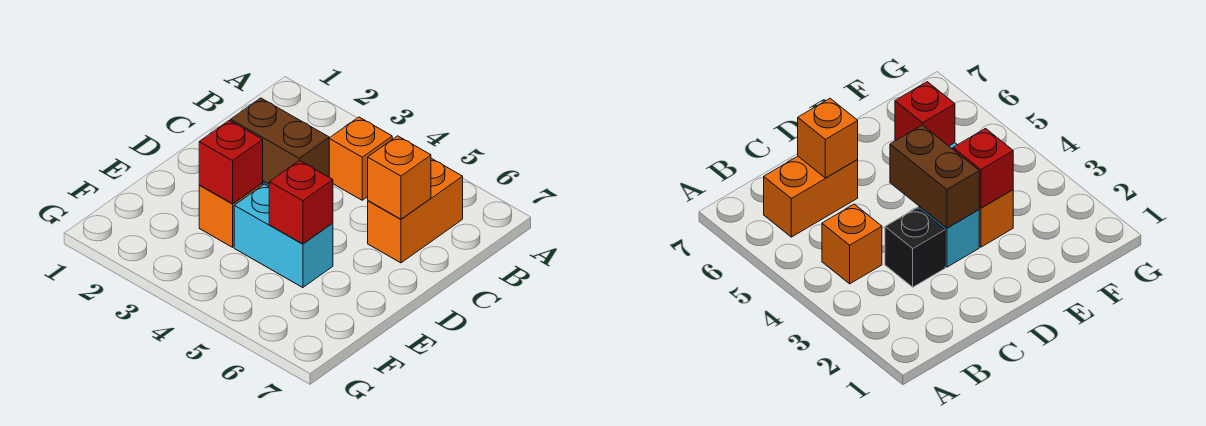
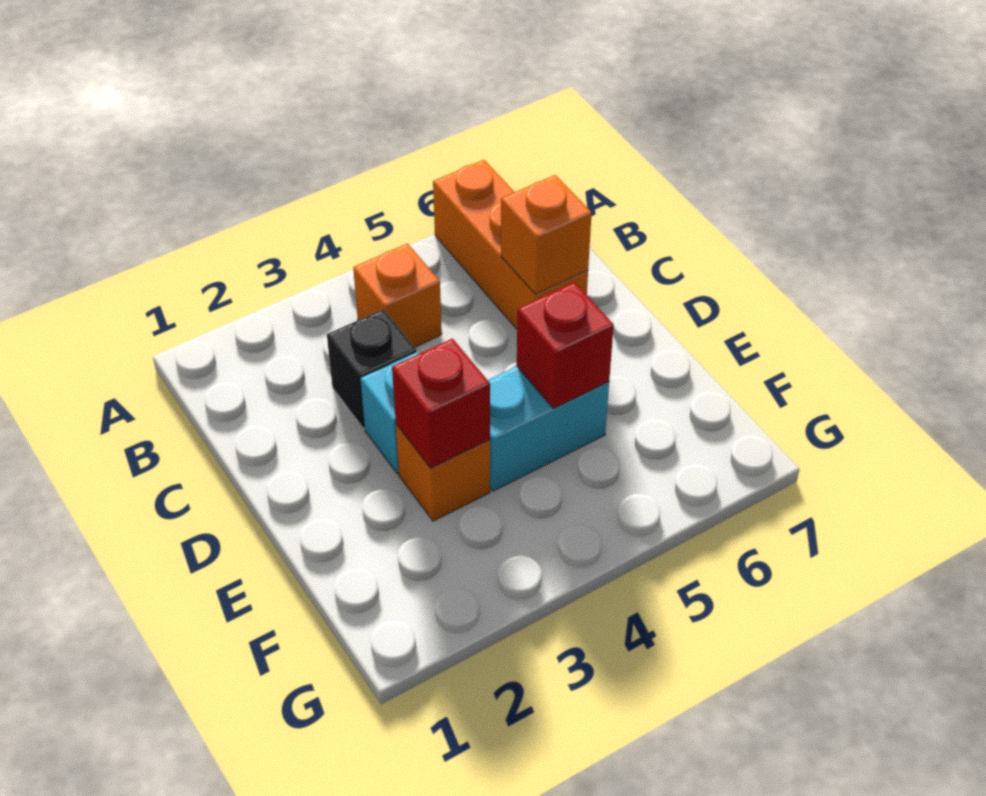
orange brick B6:C6 level 1 -> orange brick A6:C6 level 1
brown brick D3:D4 level 2 -> none

